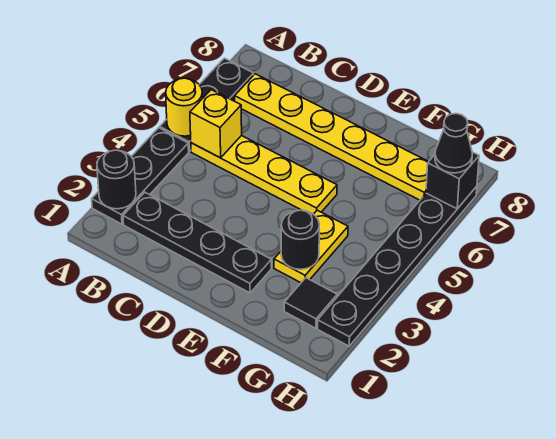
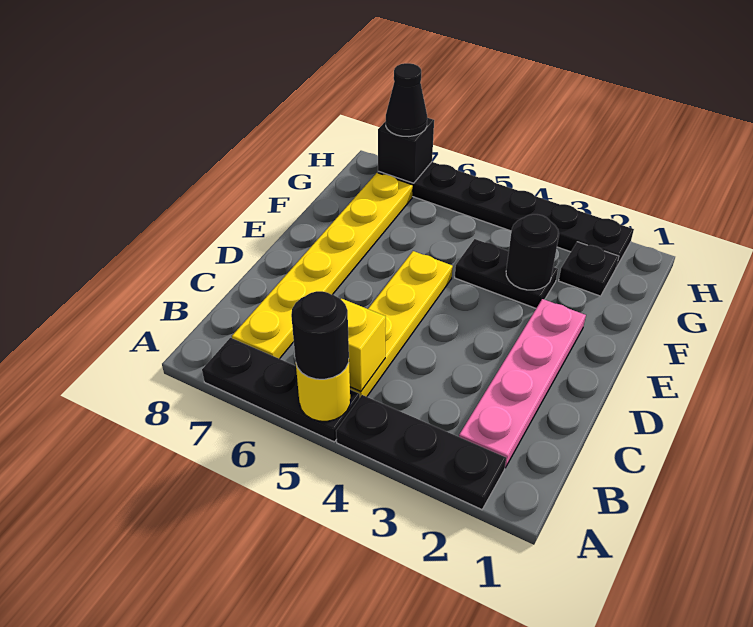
black round brick A2 level 2 -> black round brick A5 level 3
black plate B2:E2 level 1 -> pink plate B2:E2 level 1
yellow plate F3:F4 level 1 -> black plate F3:F4 level 1
black tile G2 level 1 -> black plate G2 level 1

